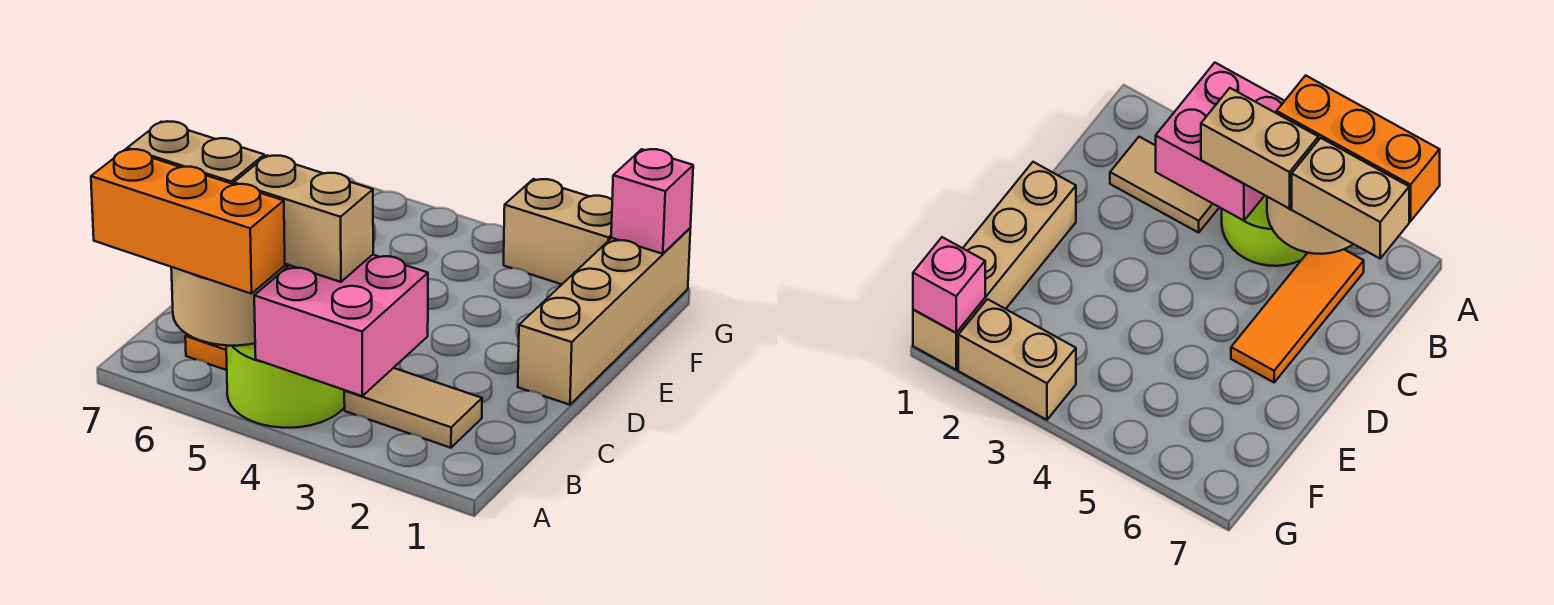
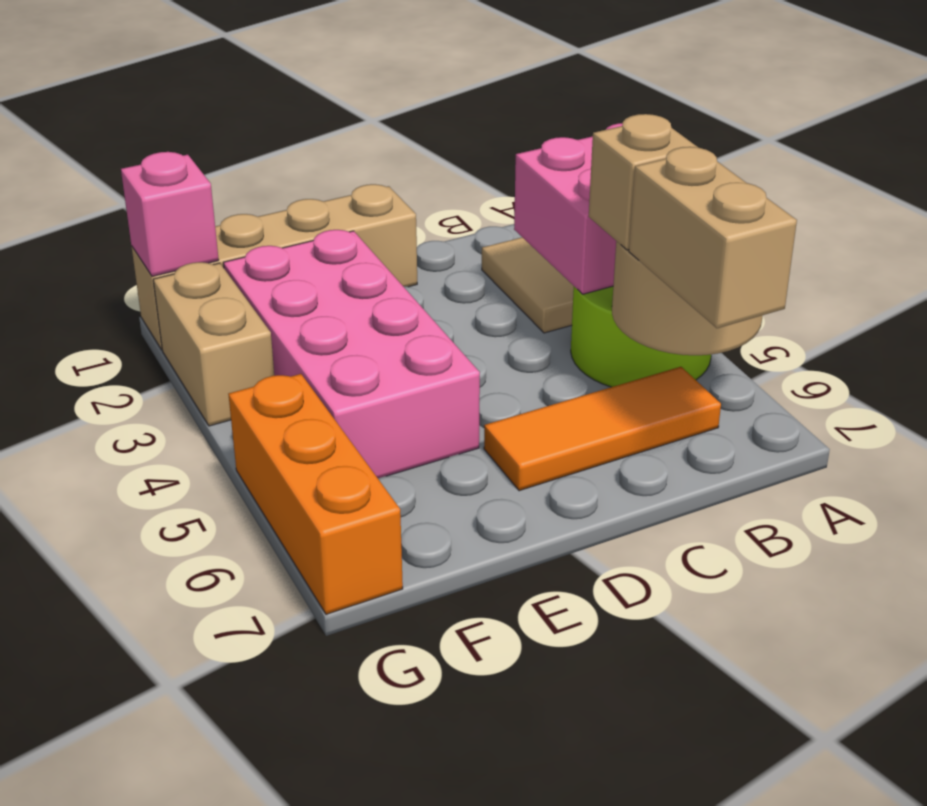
orange brick A5:A7 level 3 -> orange brick G5:G7 level 1
tan brick B4:B5 level 3 -> tan brick B5 level 3
none -> pink brick E2:F5 level 1

